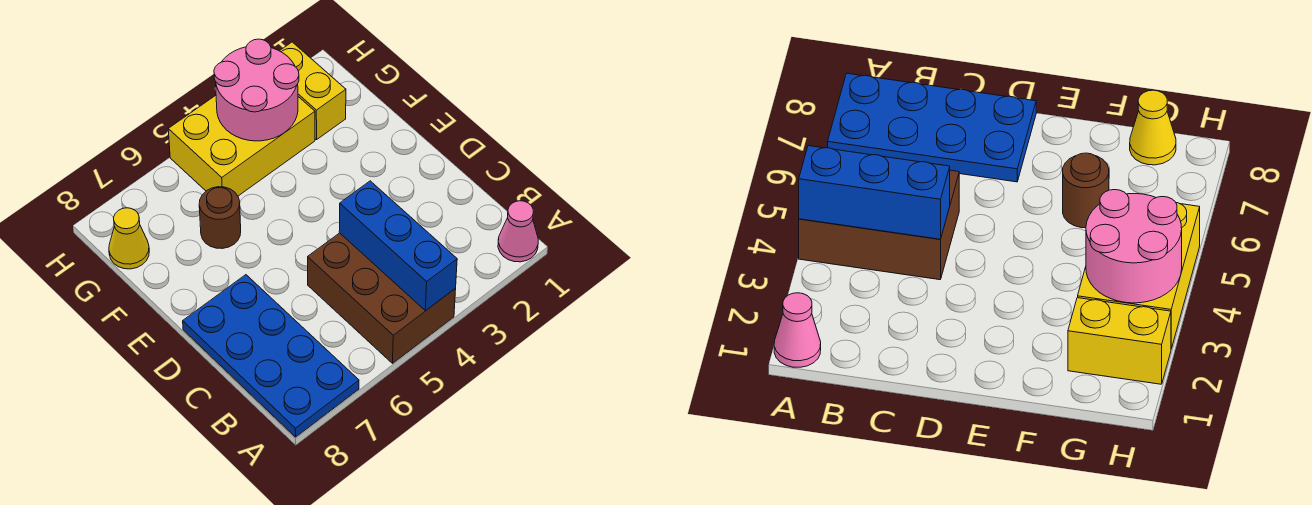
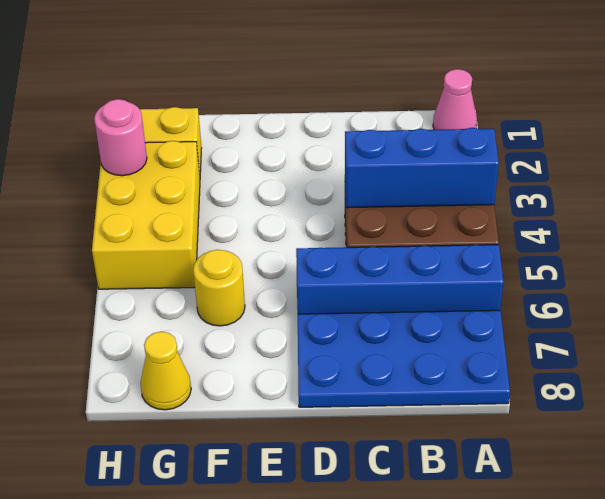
none -> blue brick A6:D6 level 1
brown round brick F6 level 1 -> yellow round brick F6 level 1
pink round brick G3:H4 level 2 -> pink round brick H3 level 2

